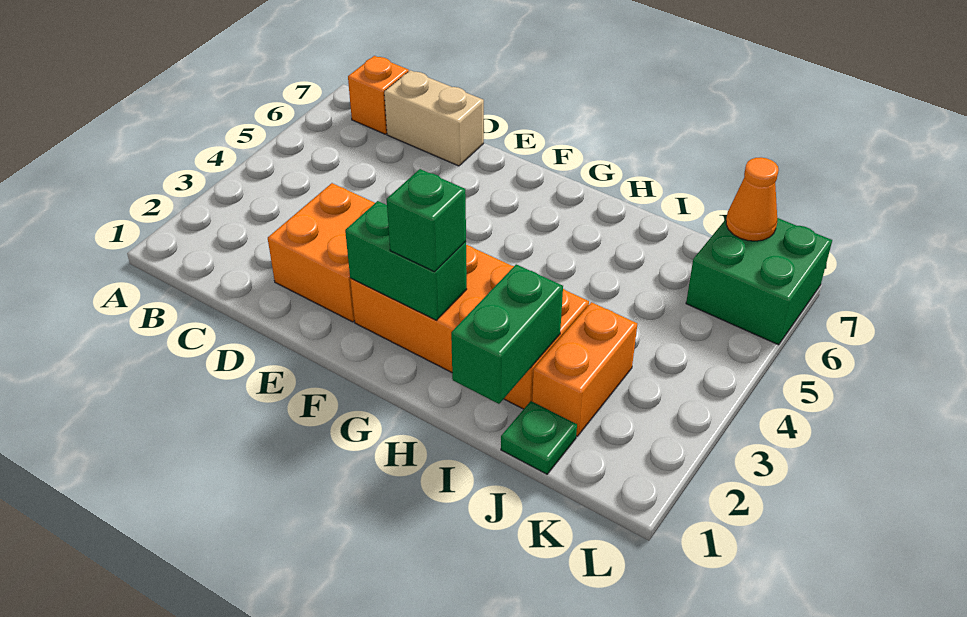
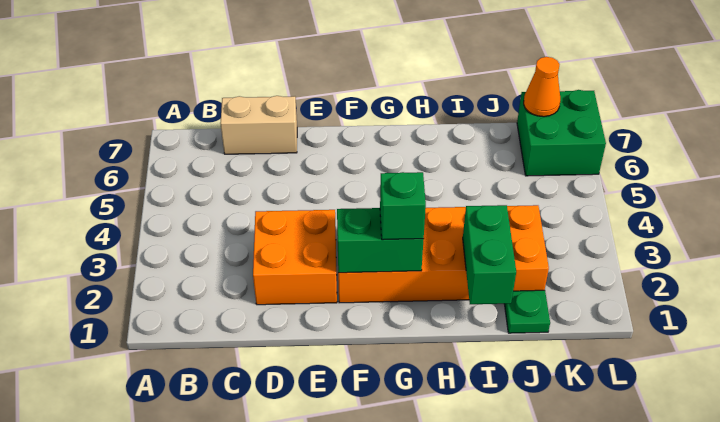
orange brick B7 level 1 -> none

